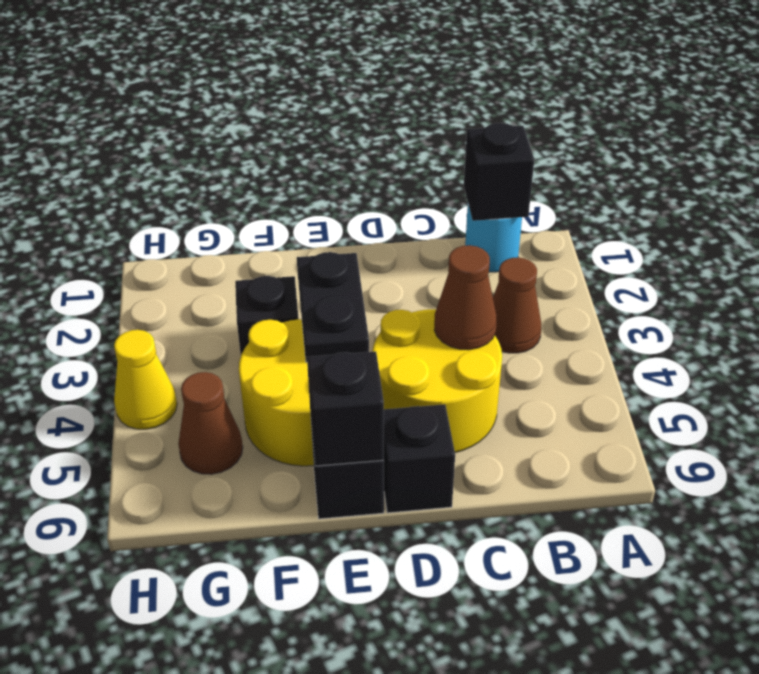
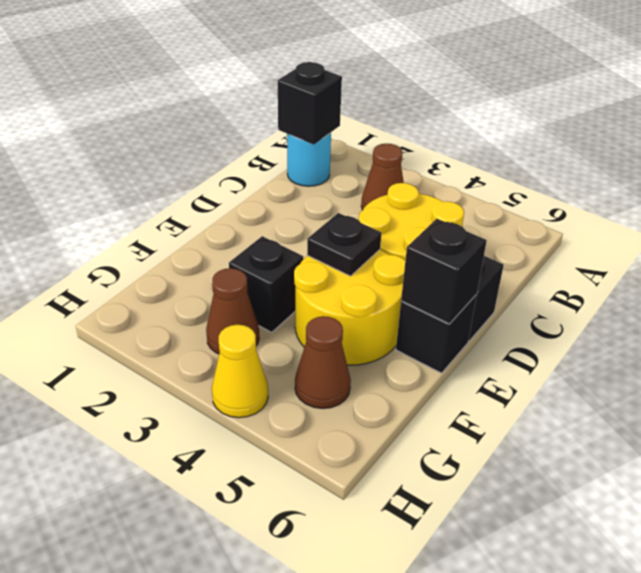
brown cone C4 level 2 -> brown cone G3 level 1
black plate E3:E4 level 2 -> black plate E4 level 2

